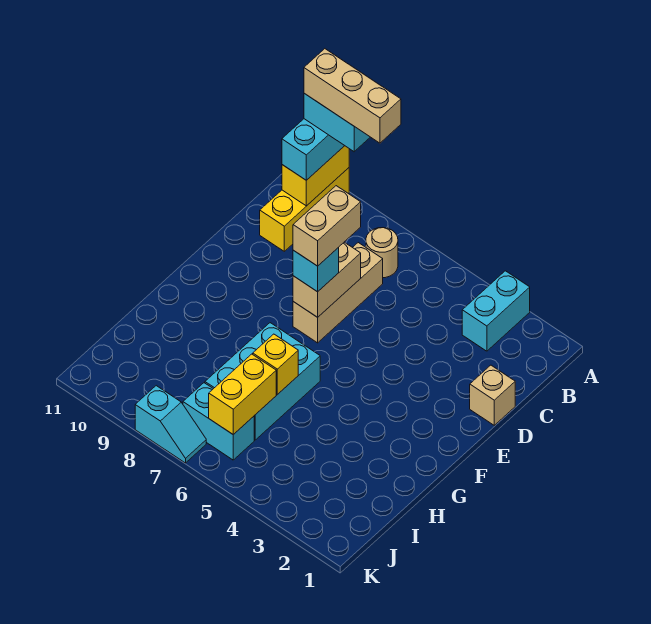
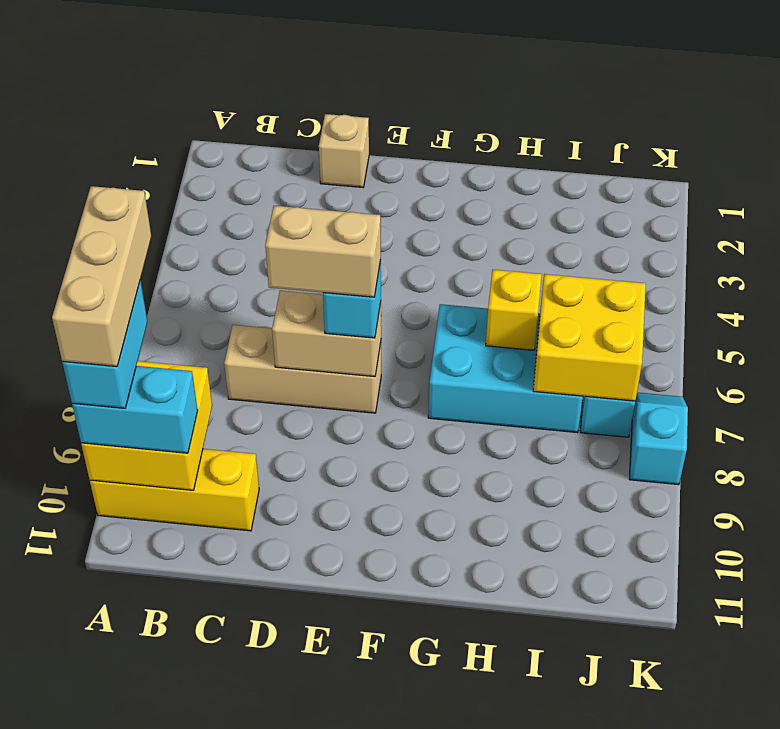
cyan brick A3:B3 level 1 -> none
yellow brick A10:B10 level 2 -> yellow brick A9:B10 level 2
tan round brick B7 level 1 -> none
yellow brick I6:J6 level 2 -> yellow brick I6:J7 level 2

